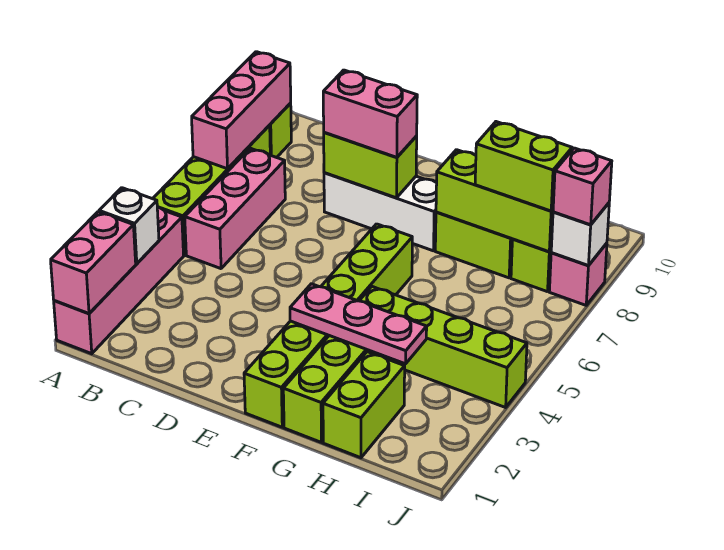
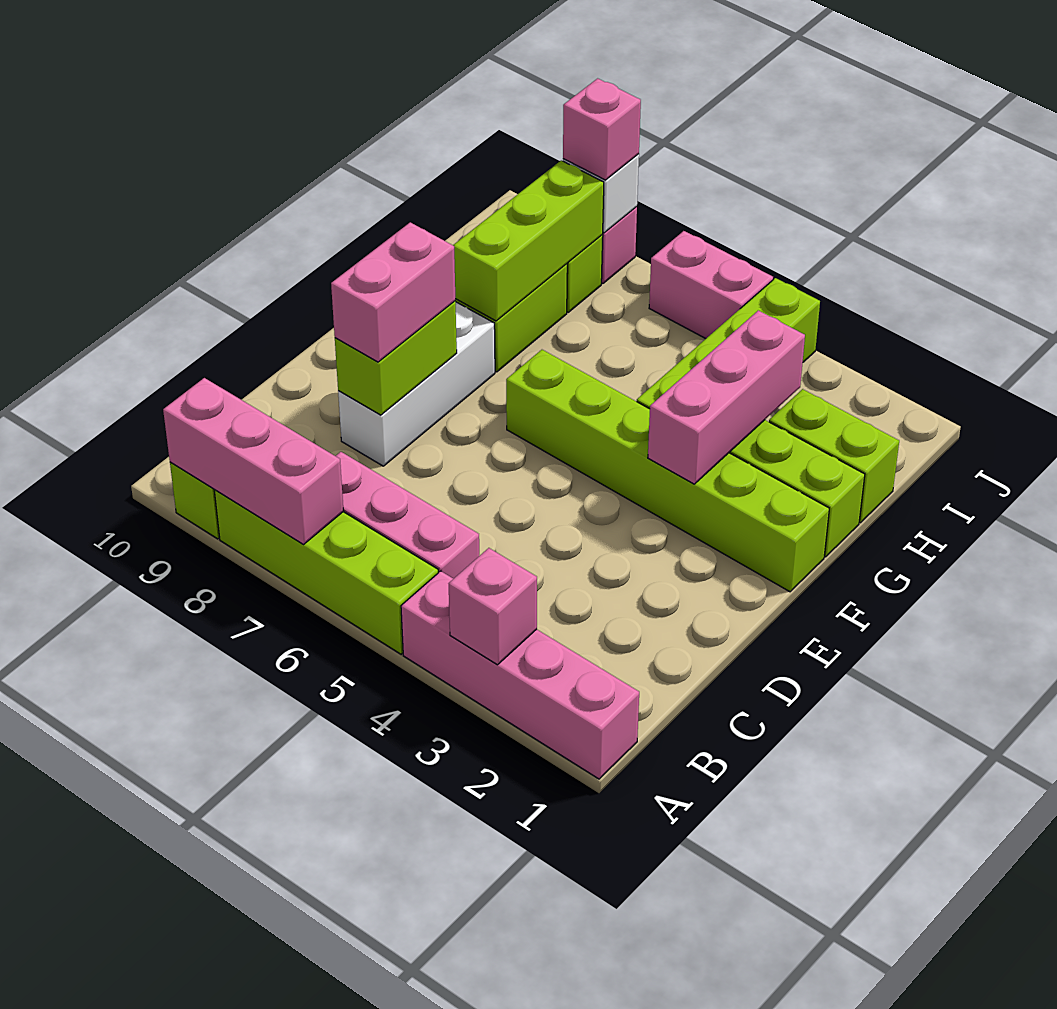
pink brick A1:A2 level 2 -> pink brick J5:J6 level 1
white brick A3 level 2 -> pink brick A3 level 2
pink plate F3:H3 level 2 -> pink brick F3:H3 level 2
lime brick H8:I8 level 3 -> none

